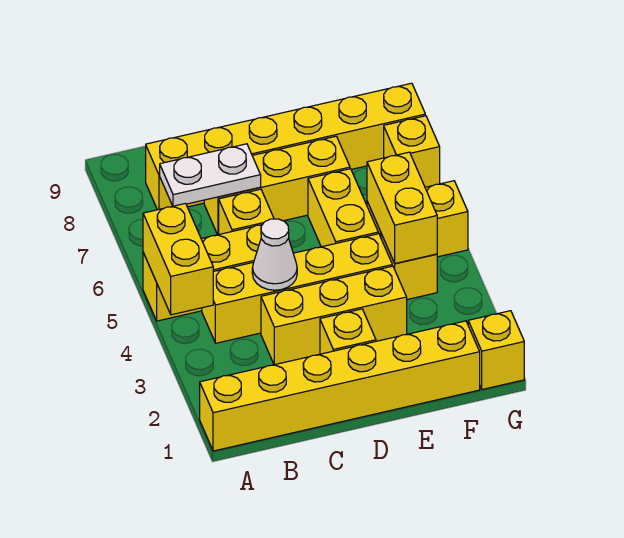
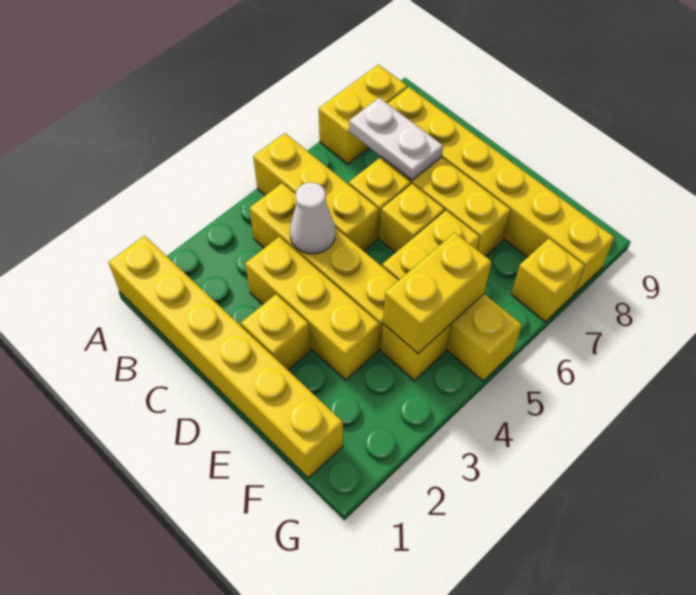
yellow brick A4:A5 level 2 -> yellow brick A7:A8 level 1
yellow brick G1 level 1 -> yellow brick D6 level 1

